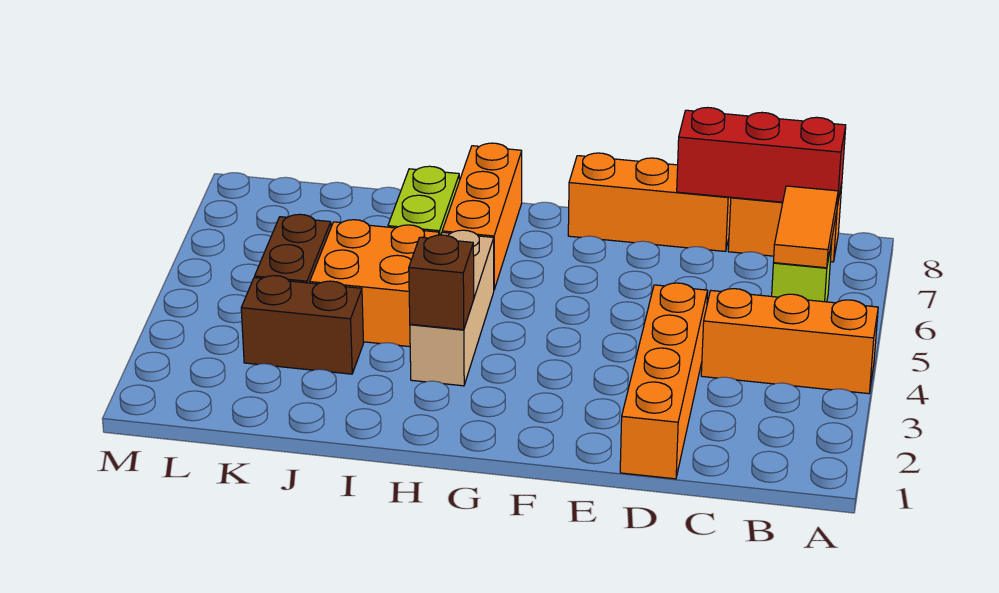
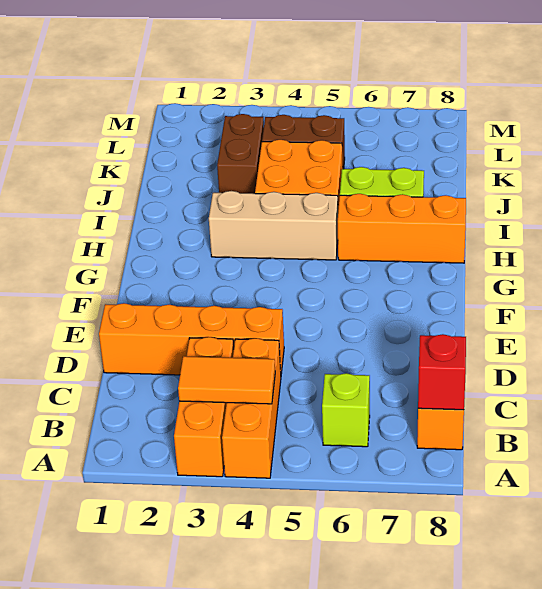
orange tile B6:B7 level 2 -> orange tile B3:B4 level 2
red brick B8:D8 level 2 -> red brick B8 level 2
orange brick D8:F8 level 1 -> orange brick A3:C3 level 1
brown brick H3 level 2 -> none

